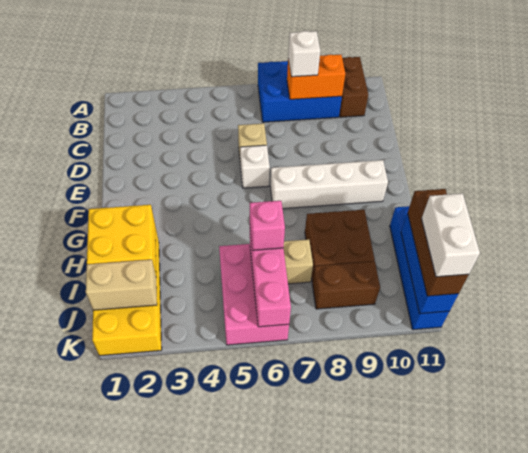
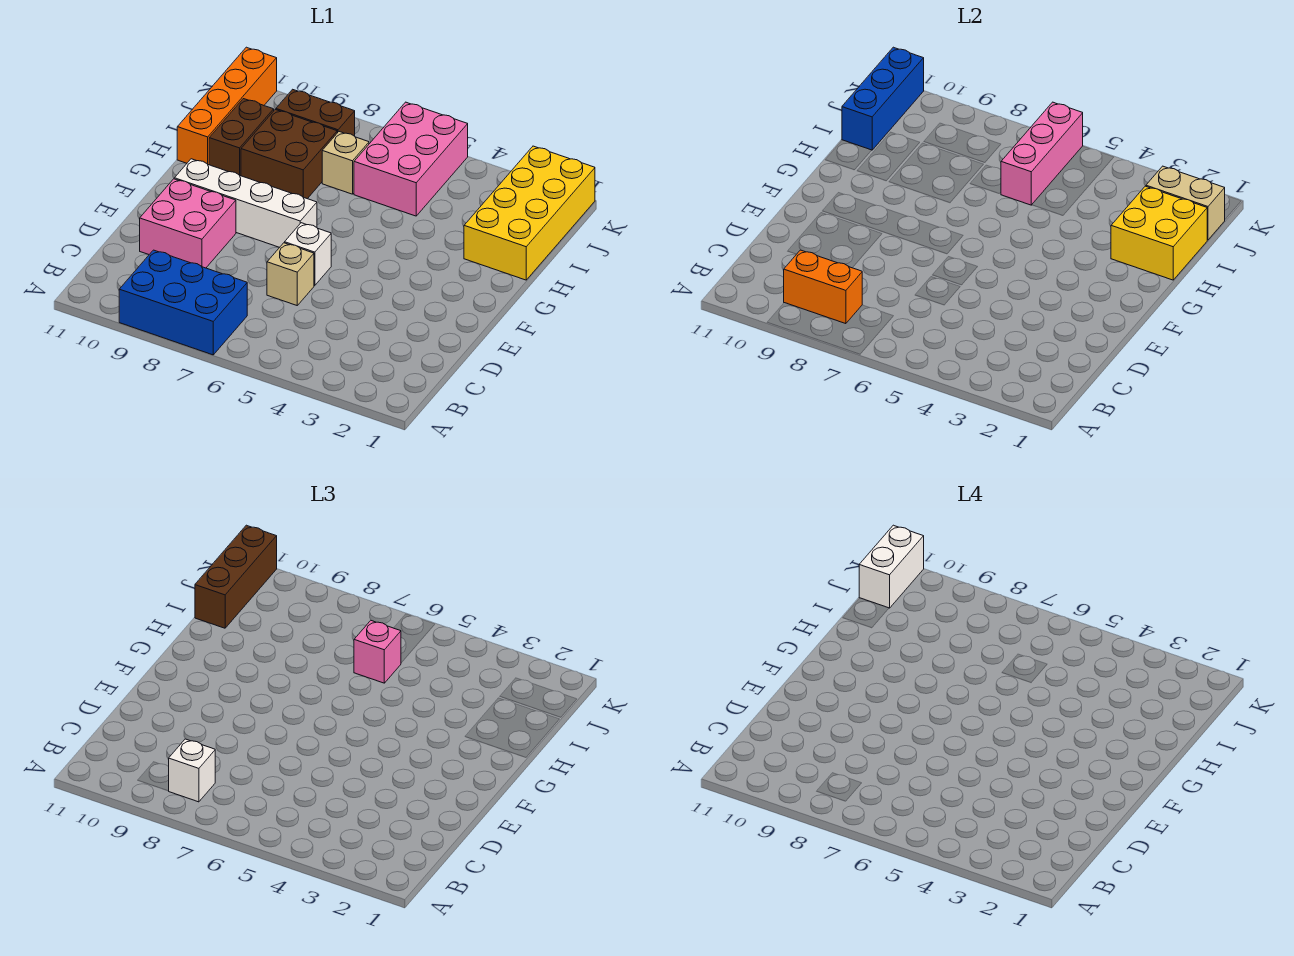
brown brick A10:B10 level 1 -> brown brick H10:I10 level 1
none -> pink brick D9:E10 level 1
blue brick H11:K11 level 1 -> orange brick H11:K11 level 1

